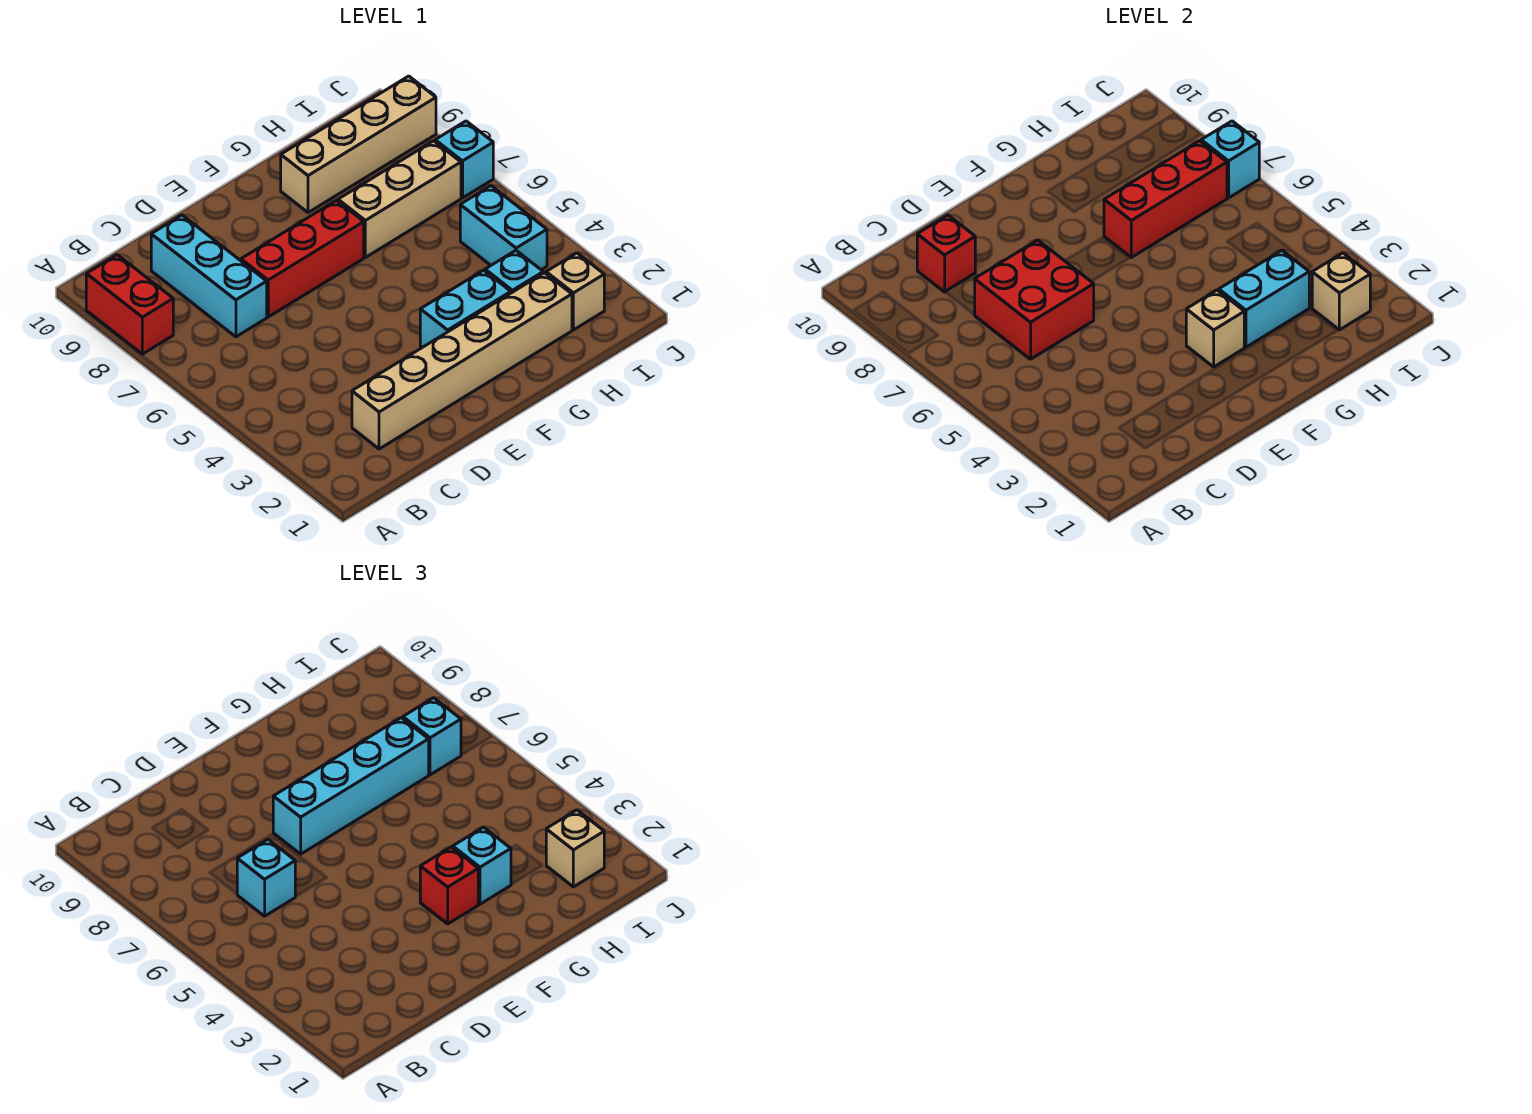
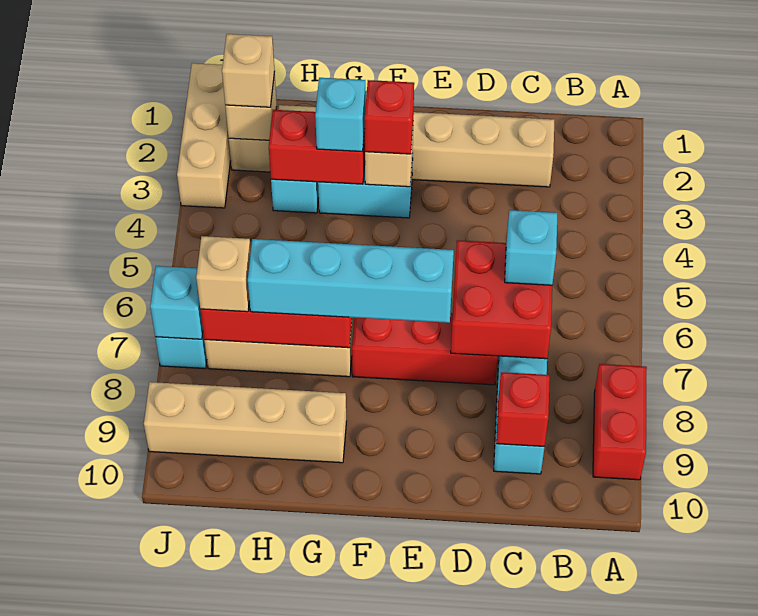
cyan brick G3:H3 level 2 -> red brick G3:H3 level 2
cyan brick I4:I5 level 1 -> none
cyan brick I7 level 3 -> tan brick I7 level 3
none -> tan brick J1:J3 level 1

